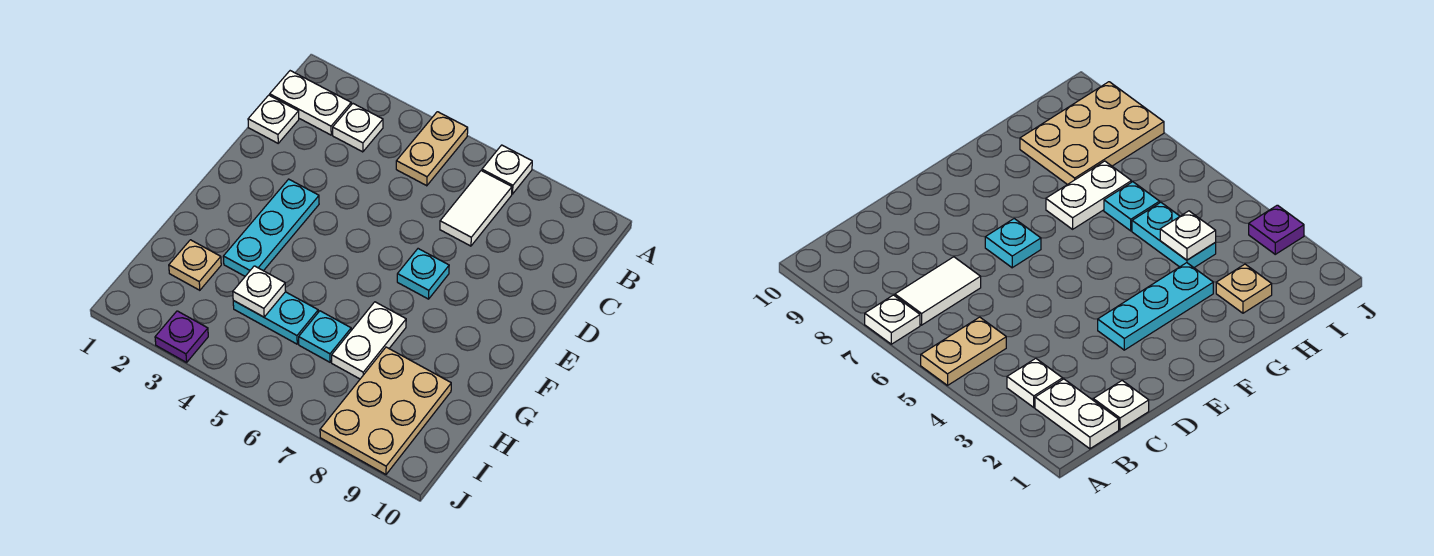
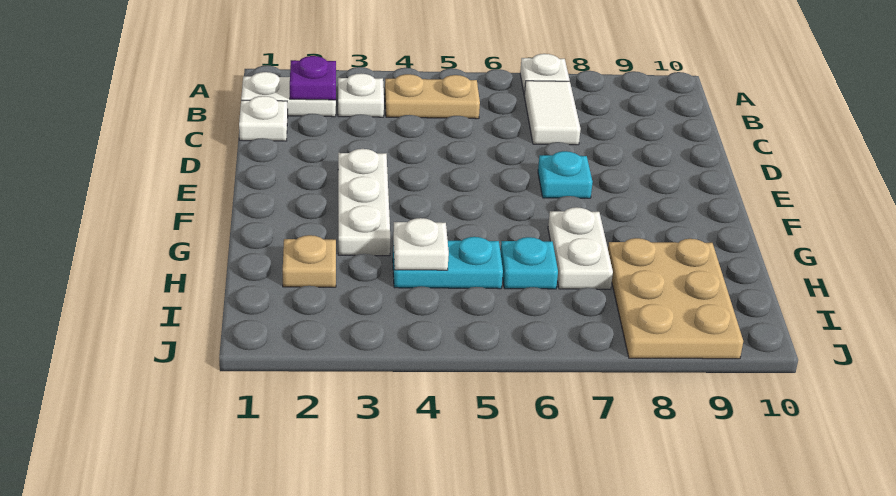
tan plate A5:B5 level 1 -> tan plate B4:B5 level 1
cyan plate E3:G3 level 1 -> white plate E3:G3 level 1
purple plate J3 level 1 -> purple plate B2 level 2

